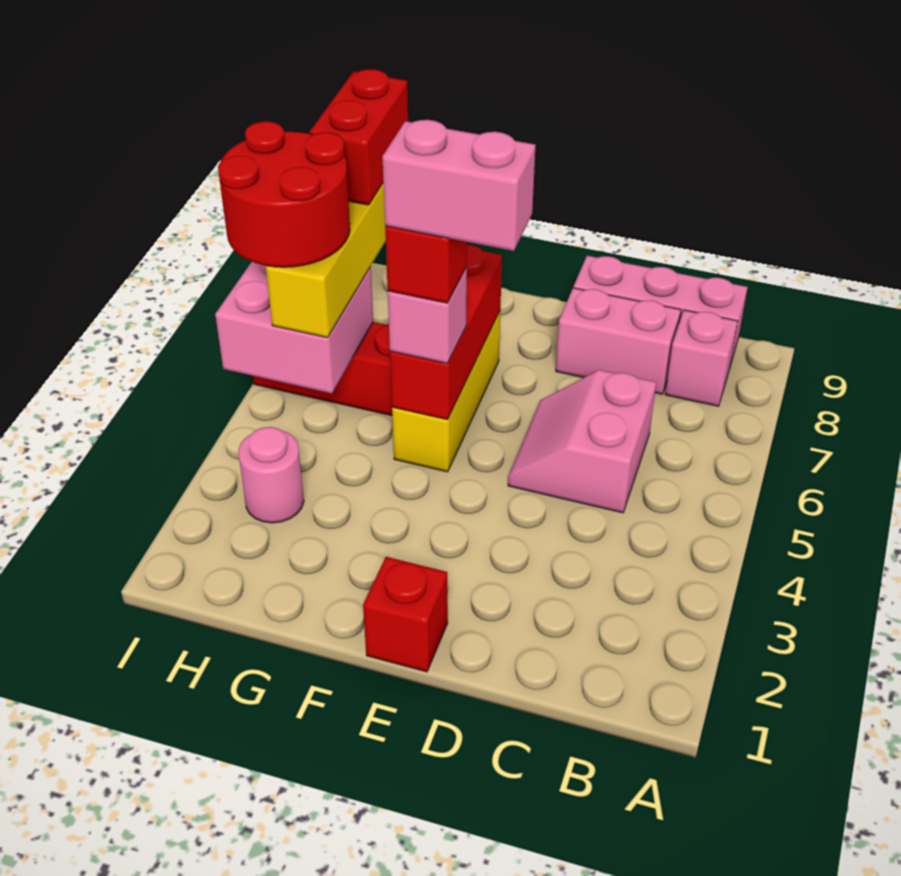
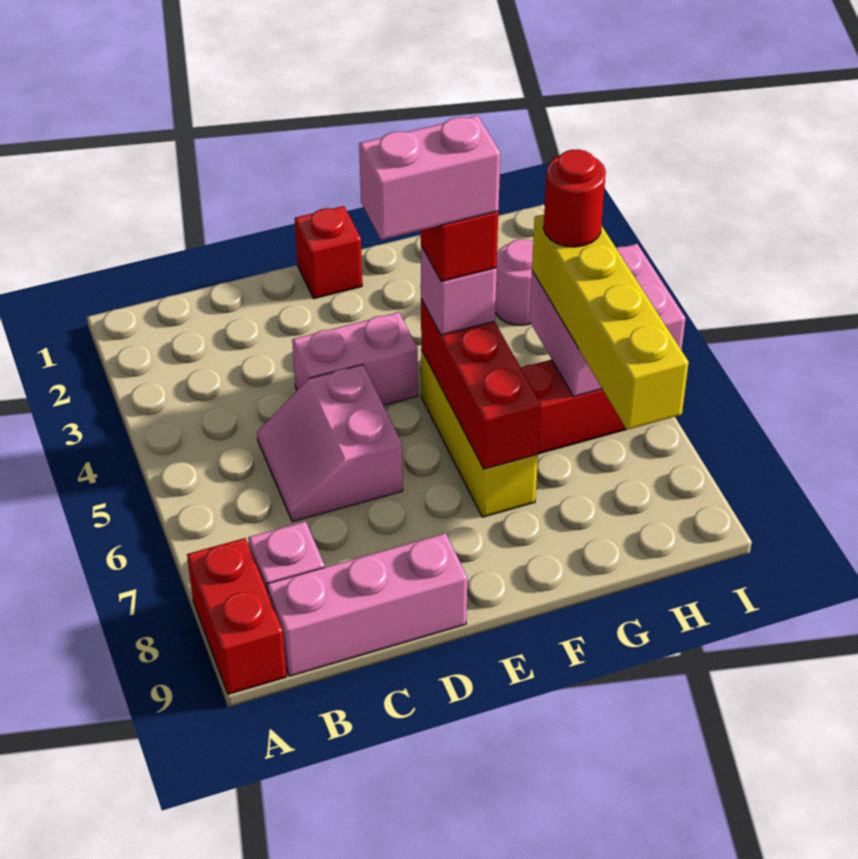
pink slope C5:D6 level 1 top C -> pink slope C5:D6 level 1 top D
pink brick C8:D8 level 1 -> pink brick D4:E4 level 1
red round brick H5:I6 level 4 -> red round brick H5 level 4
red brick H7:H8 level 4 -> red brick A8:A9 level 1

